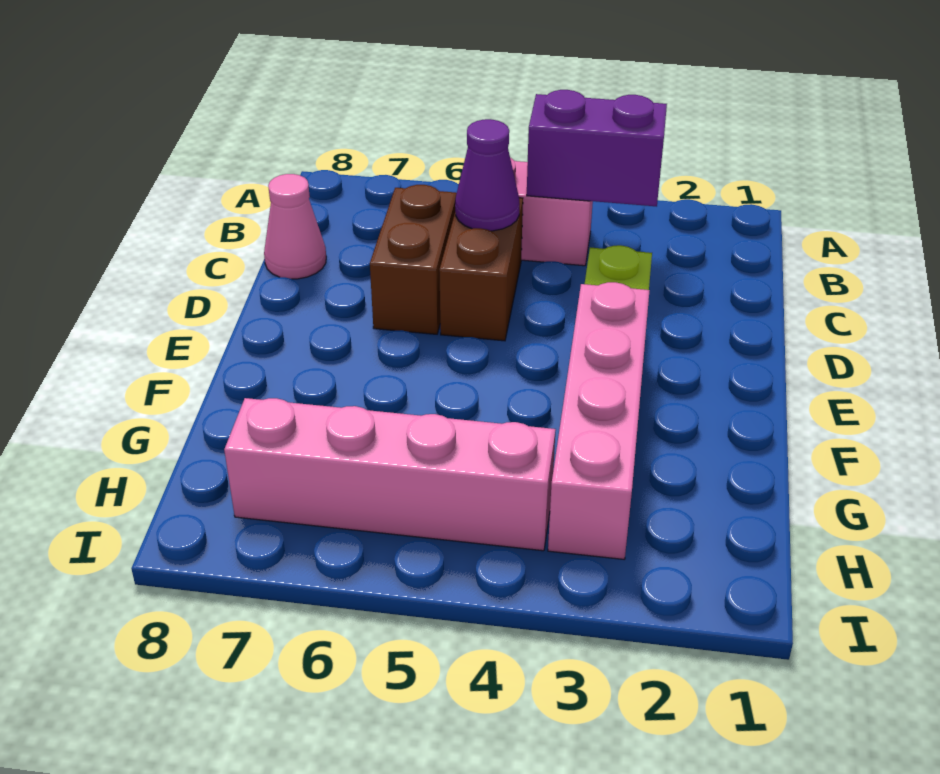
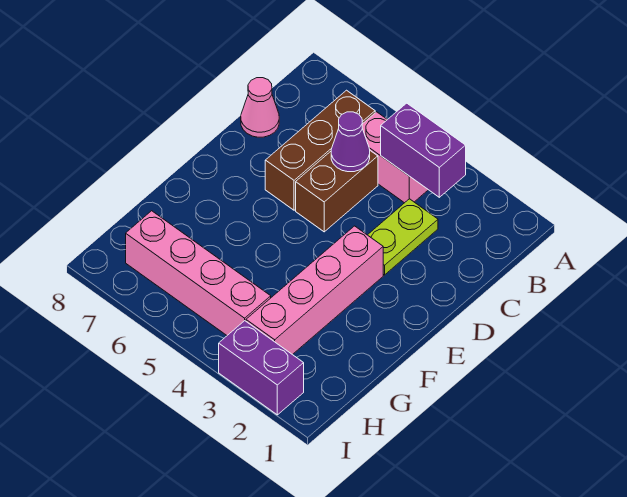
brown brick C6:D6 level 1 -> brown brick B6:D6 level 1
none -> purple brick I2:I3 level 1

